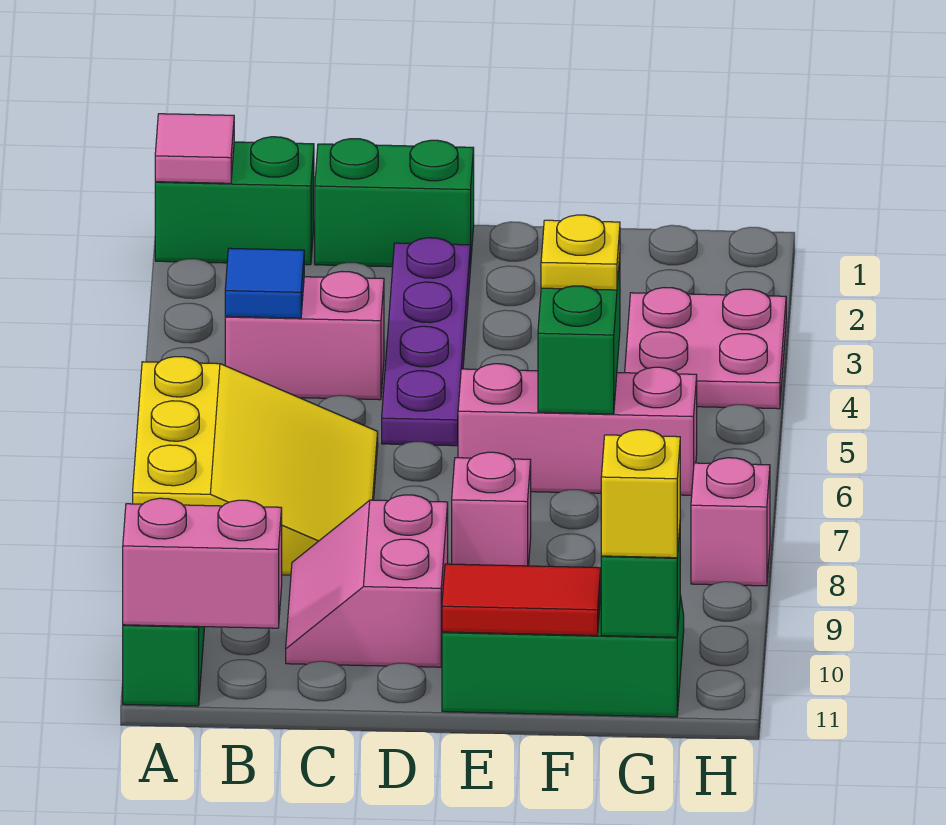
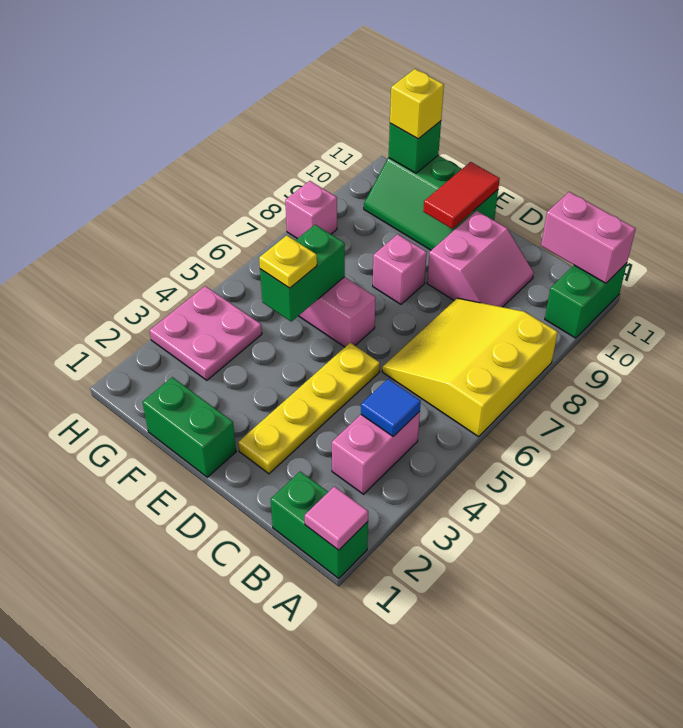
pink brick B4:C4 level 1 -> pink brick B3:B4 level 1
green brick C1:D1 level 1 -> green brick E1:F1 level 1
purple plate D2:D5 level 1 -> yellow plate D2:D5 level 1
red tile E11:F11 level 2 -> red tile E10:E11 level 2

